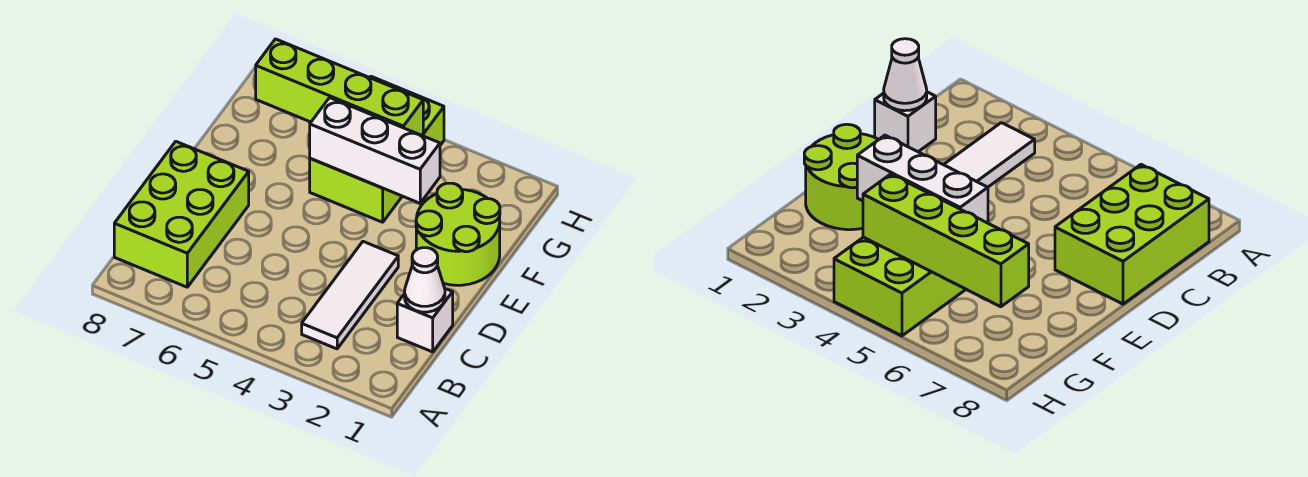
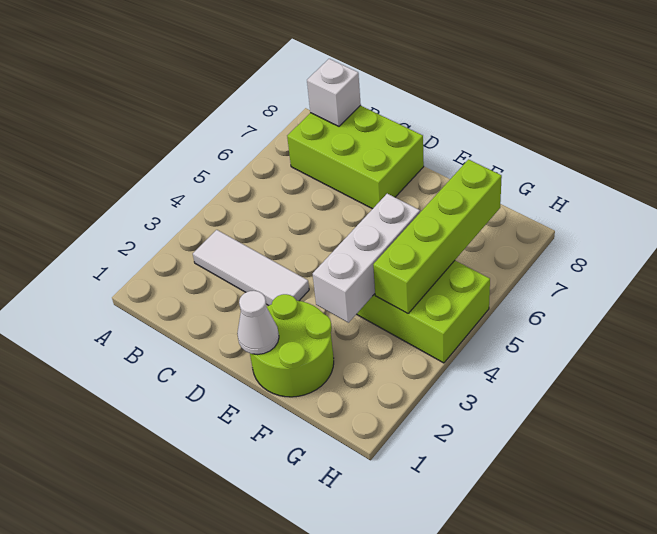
white brick C1 level 1 -> white brick B8 level 2
white cone C1 level 2 -> white cone E1 level 2

